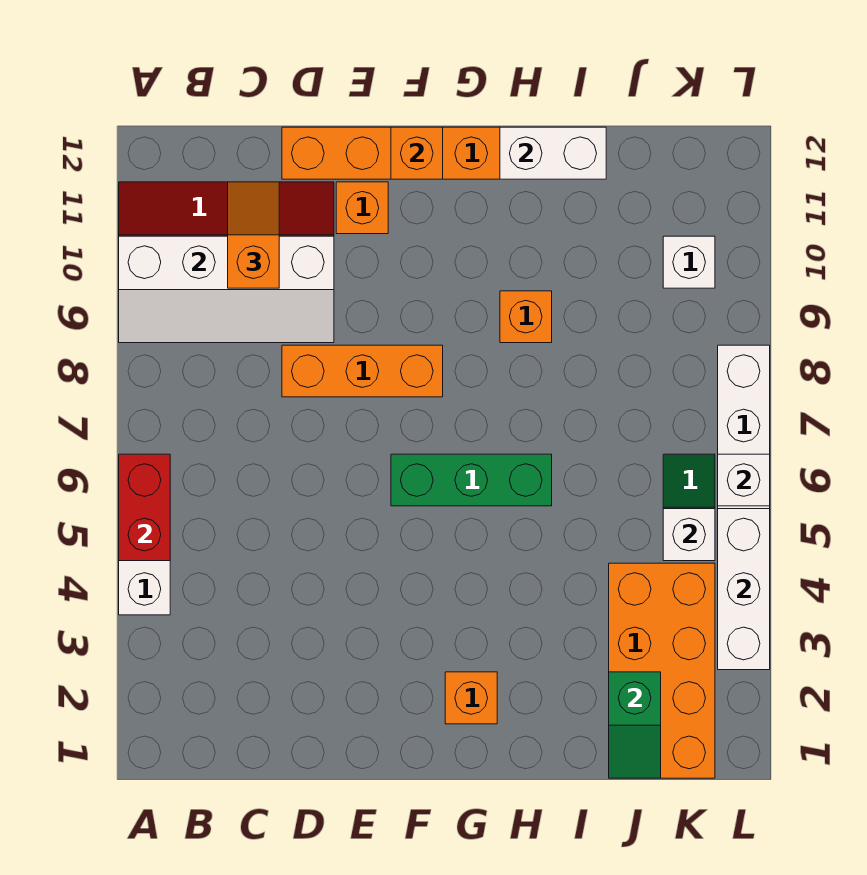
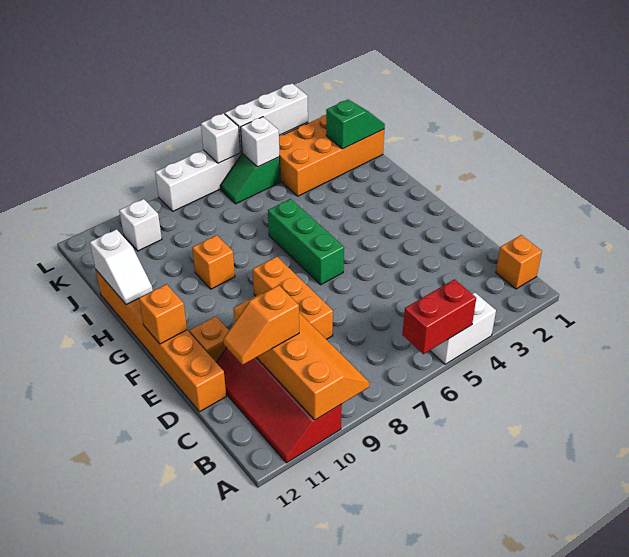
white slope A9:D10 level 2 top 10 -> orange slope A9:D10 level 2 top 10
orange brick G2 level 1 -> orange brick B1 level 1
white brick H12:I12 level 2 -> white slope H12:I12 level 2 top I

